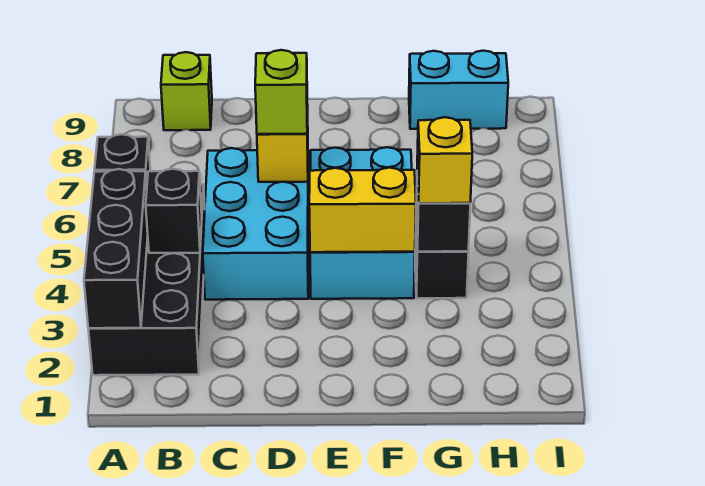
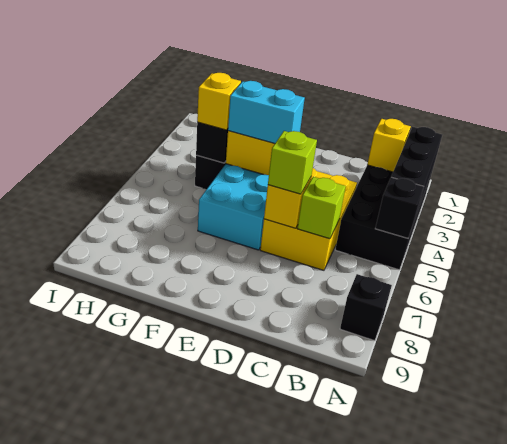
none -> yellow brick B2 level 2
black brick B4 level 2 -> black brick A8 level 1
lime brick B9 level 1 -> lime brick C6 level 2
cyan brick C4:D6 level 1 -> yellow brick C4:D6 level 1
cyan brick G9:H9 level 1 -> cyan brick E4:F4 level 3

